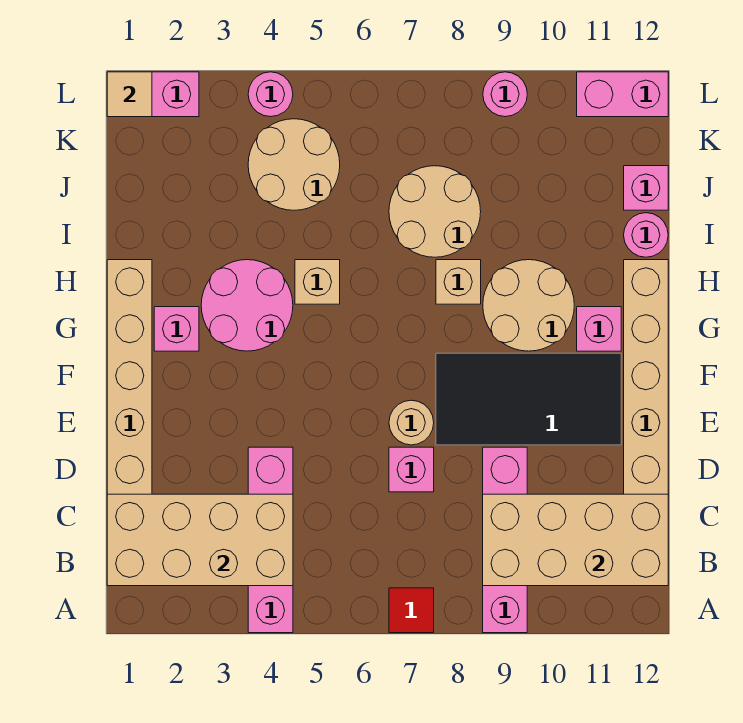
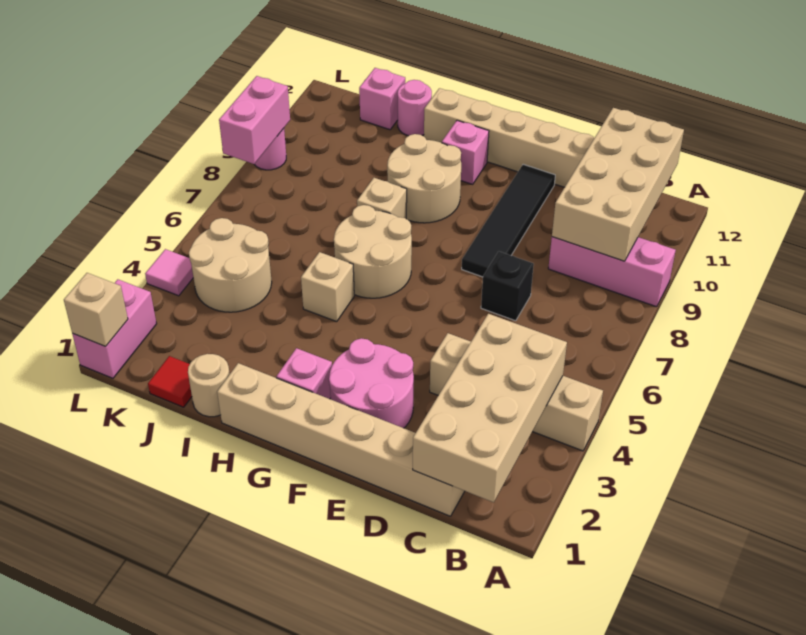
pink brick A4:D4 level 1 -> tan brick A4:D4 level 1
red tile A7 level 1 -> red tile J1 level 1
pink brick A9:D9 level 1 -> pink brick A9:C9 level 1
pink brick D7 level 1 -> black brick D7 level 1
tan round brick E7 level 1 -> tan round brick I1 level 1
black tile E8:F11 level 1 -> black tile E8:E11 level 1
pink round brick G3:H4 level 1 -> pink round brick E2:F3 level 1
tan round brick I7:J8 level 1 -> tan round brick G6:H7 level 1
tan tile L1 level 2 -> tan brick L1 level 2
pink round brick L4 level 1 -> pink tile L4 level 1
pink brick L11:L12 level 1 -> pink brick L8:L9 level 2

